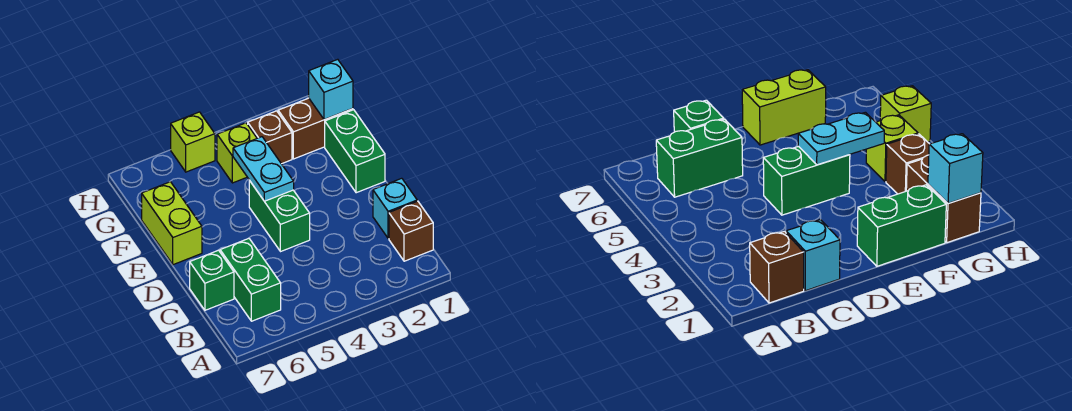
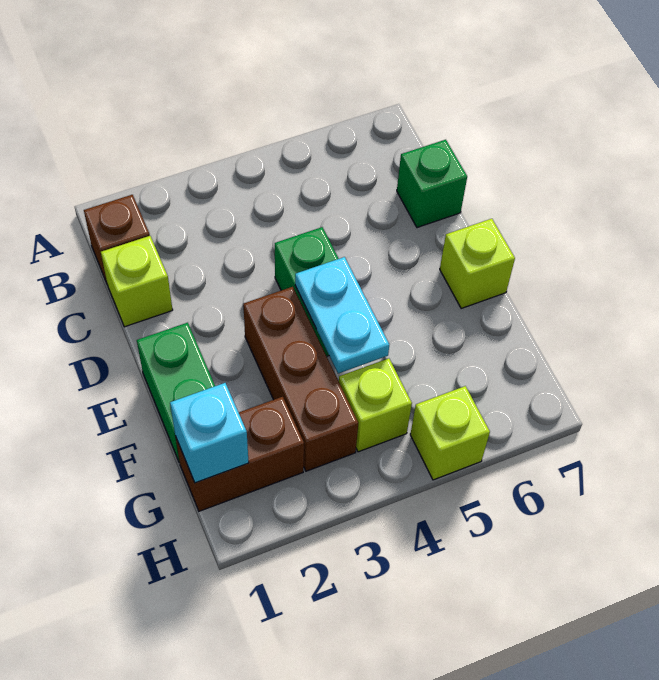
green brick B6:C6 level 1 -> none
cyan brick C1 level 1 -> lime brick C1 level 1
lime brick E7:F7 level 1 -> lime brick E7 level 1
brown brick G3 level 1 -> brown brick E3:G3 level 1

